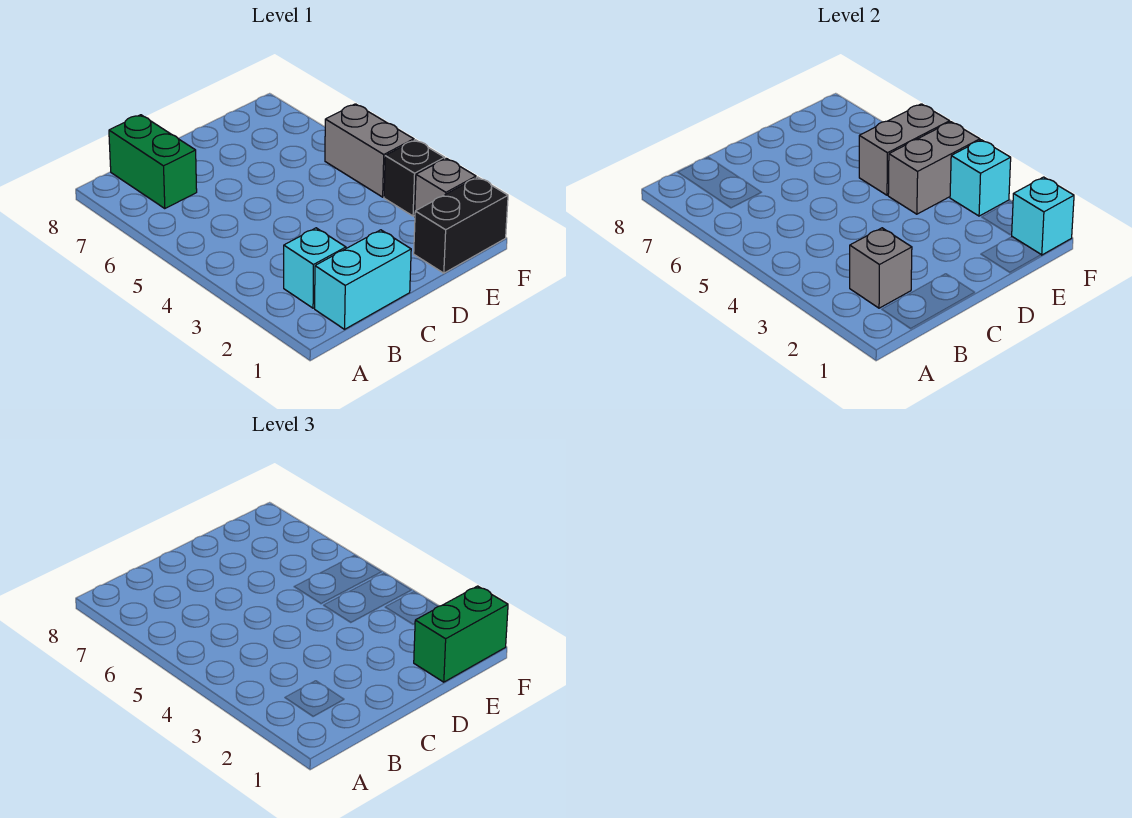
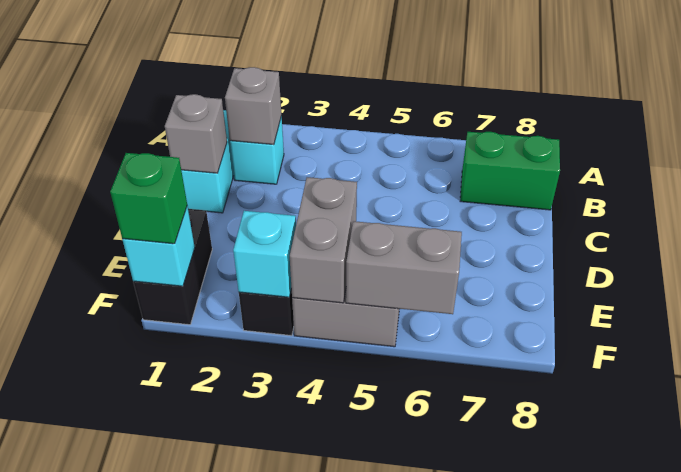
green brick E1:F1 level 3 -> green brick F1 level 3
grey brick E5:F5 level 2 -> grey brick F5:F6 level 2
grey brick F2 level 1 -> grey brick C1 level 2

